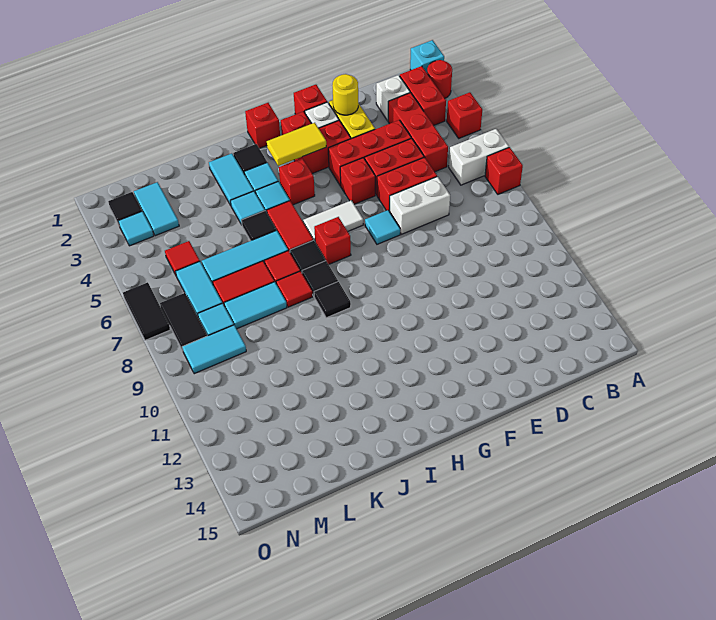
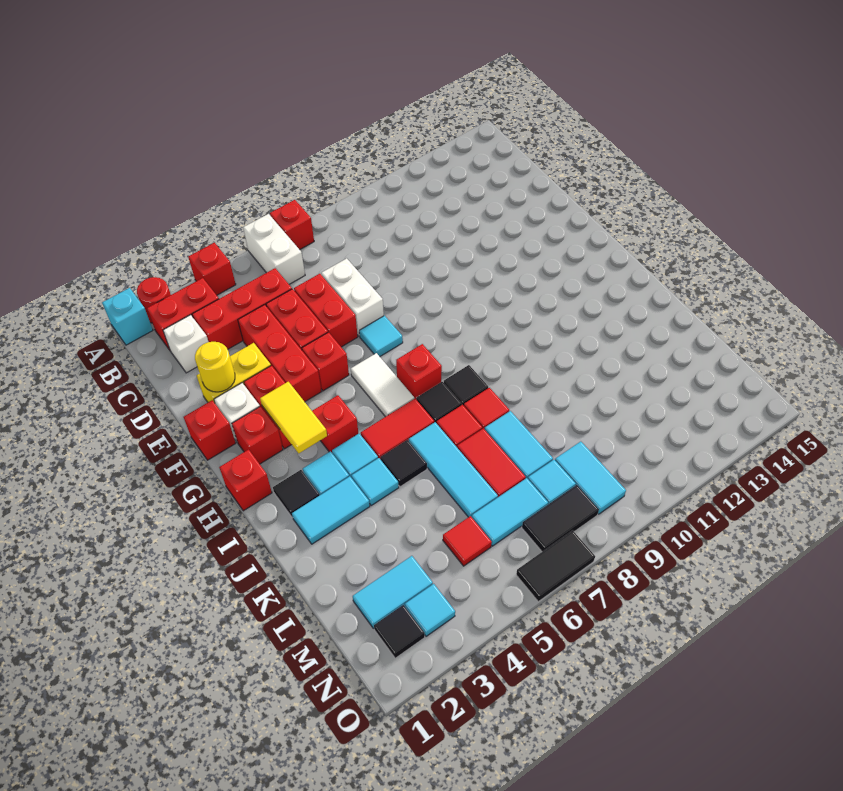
black tile I9 level 1 -> none

